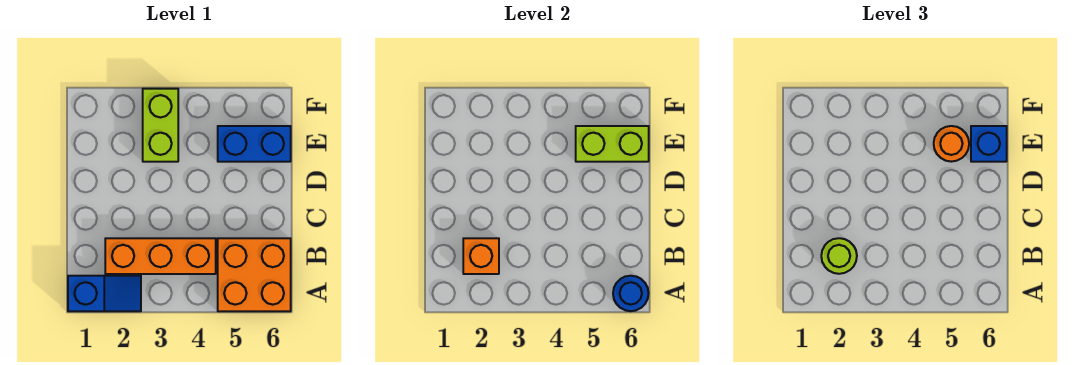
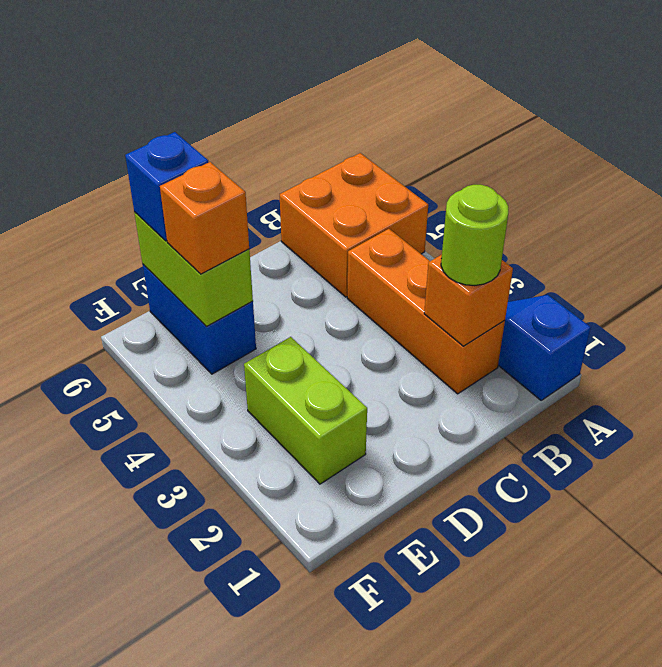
blue round brick A6 level 2 -> none
lime brick E3:F3 level 1 -> lime brick E2:E3 level 1
orange round brick E5 level 3 -> orange brick E5 level 3

